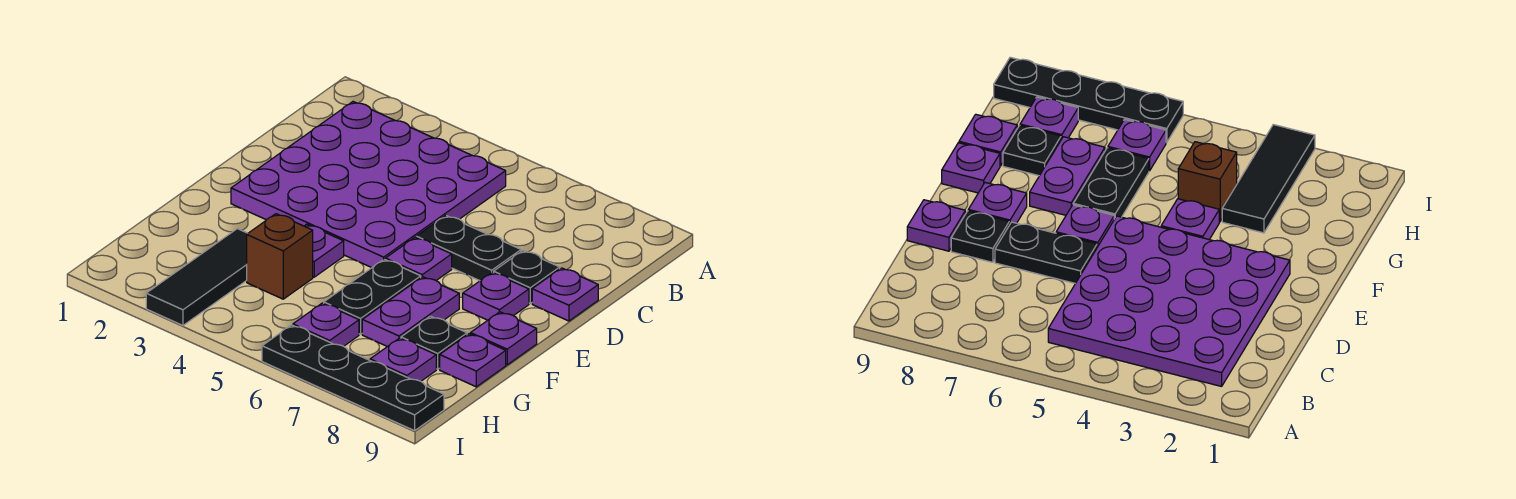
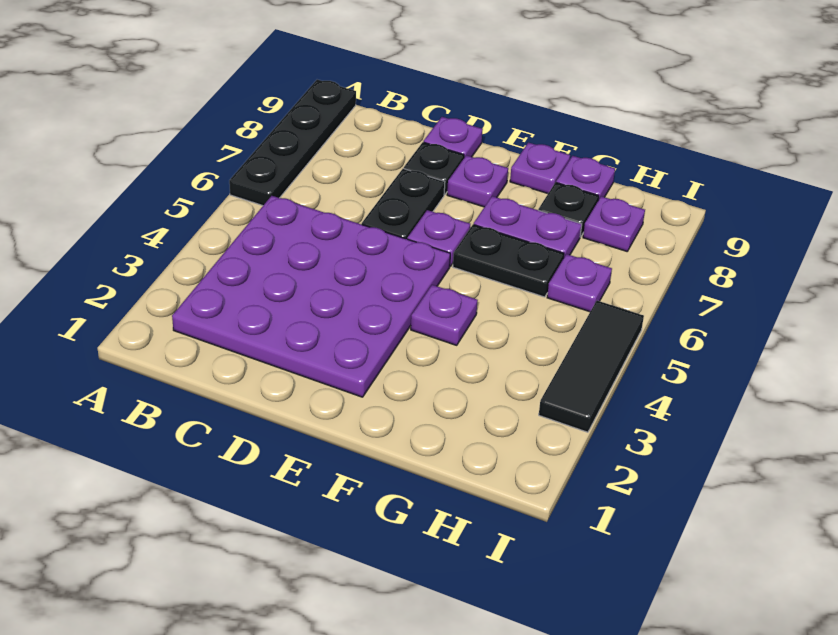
black tile G3:I3 level 1 -> black tile I3:I5 level 1
brown brick G4 level 1 -> none
black plate I6:I9 level 1 -> black plate A6:A9 level 1

